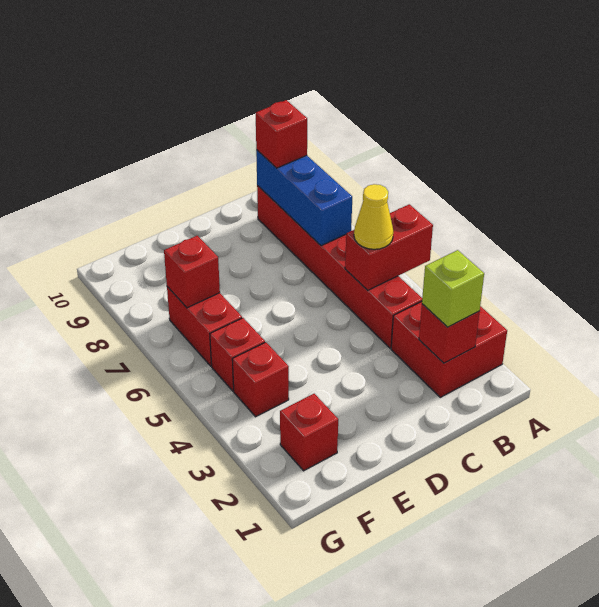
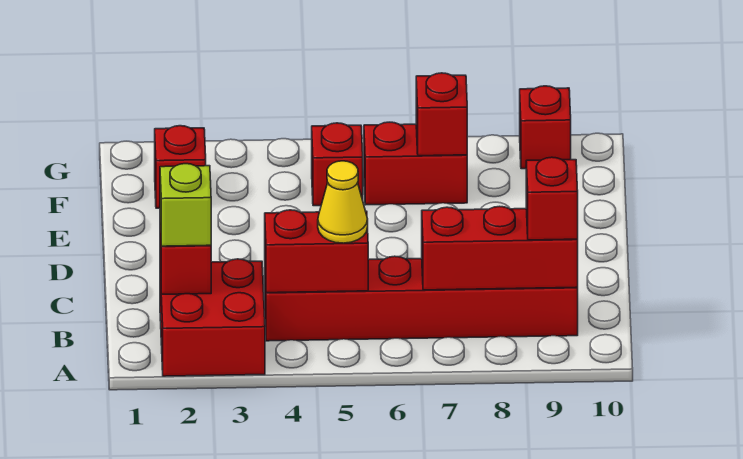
red brick A5:B5 level 2 -> red brick B4:B5 level 2
blue brick B7:B9 level 2 -> red brick B7:B9 level 2
red brick F4 level 1 -> red brick G9 level 1

